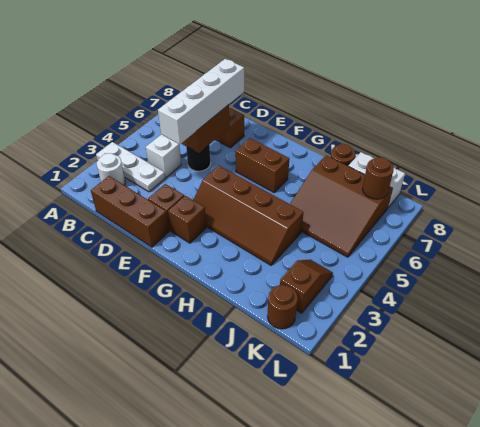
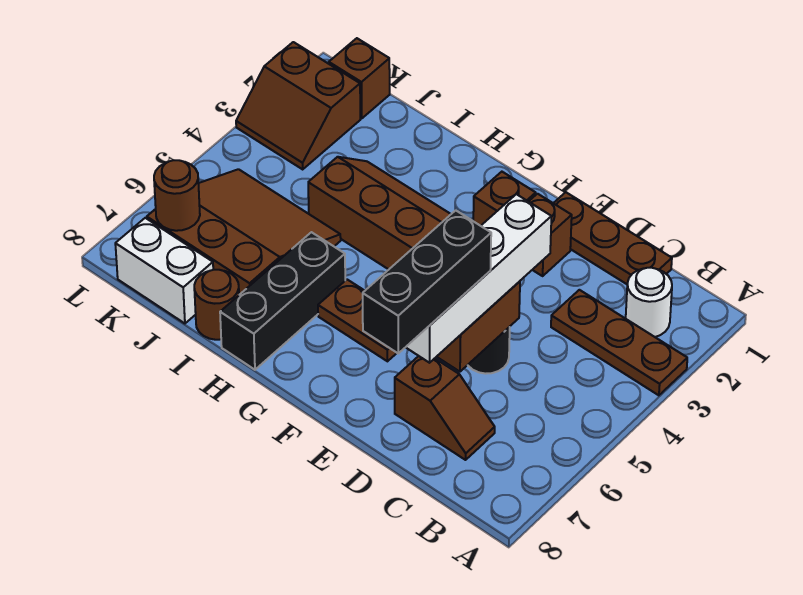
white plate A3:C3 level 1 -> brown plate A3:C3 level 1
brown brick C1:E1 level 1 -> brown plate C1:E1 level 1
white brick C4 level 1 -> none
none -> black brick D6:D8 level 4
brown brick F6:G6 level 1 -> brown plate F6:G6 level 1
none -> black brick H6:H8 level 1
brown round brick K1 level 1 -> brown brick K1 level 1
brown slope K2:K3 level 1 top 2 -> brown slope K2:L3 level 1 top 2

